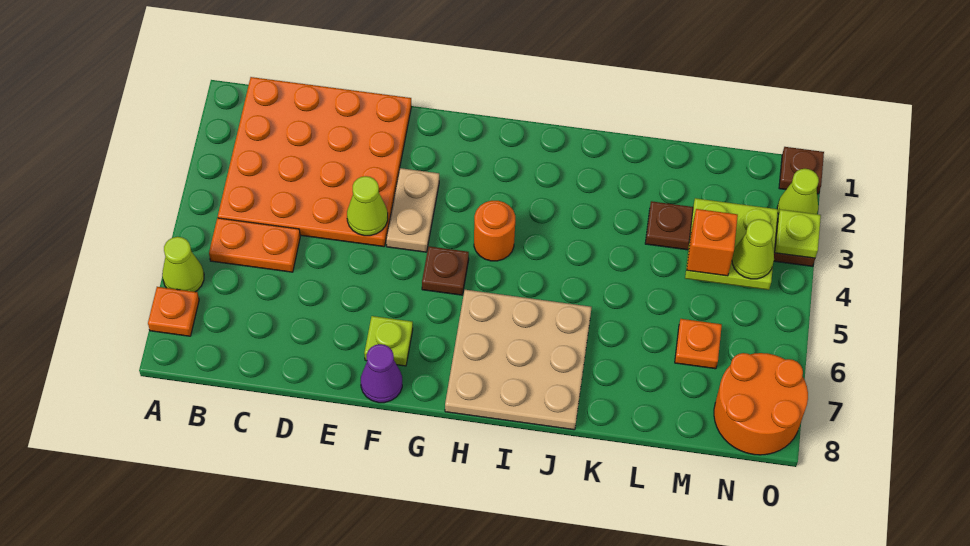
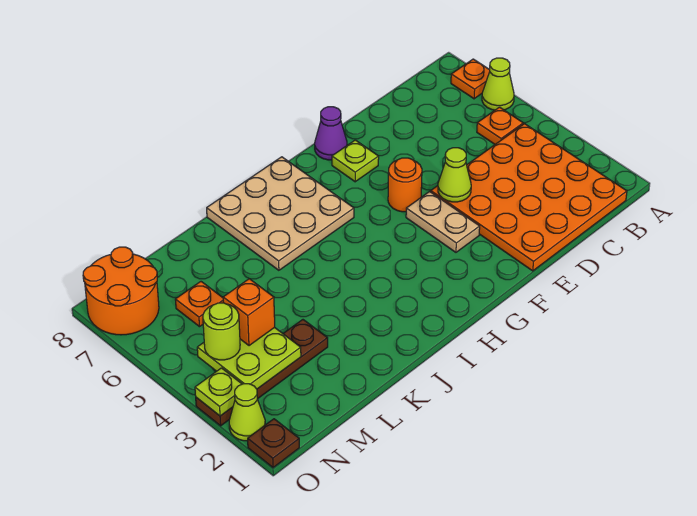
orange plate B5:C5 level 1 -> orange plate B5 level 1
brown plate G5 level 1 -> none
orange round brick H4 level 1 -> orange round brick F5 level 1
lime cone N4 level 3 -> lime round brick N4 level 3

